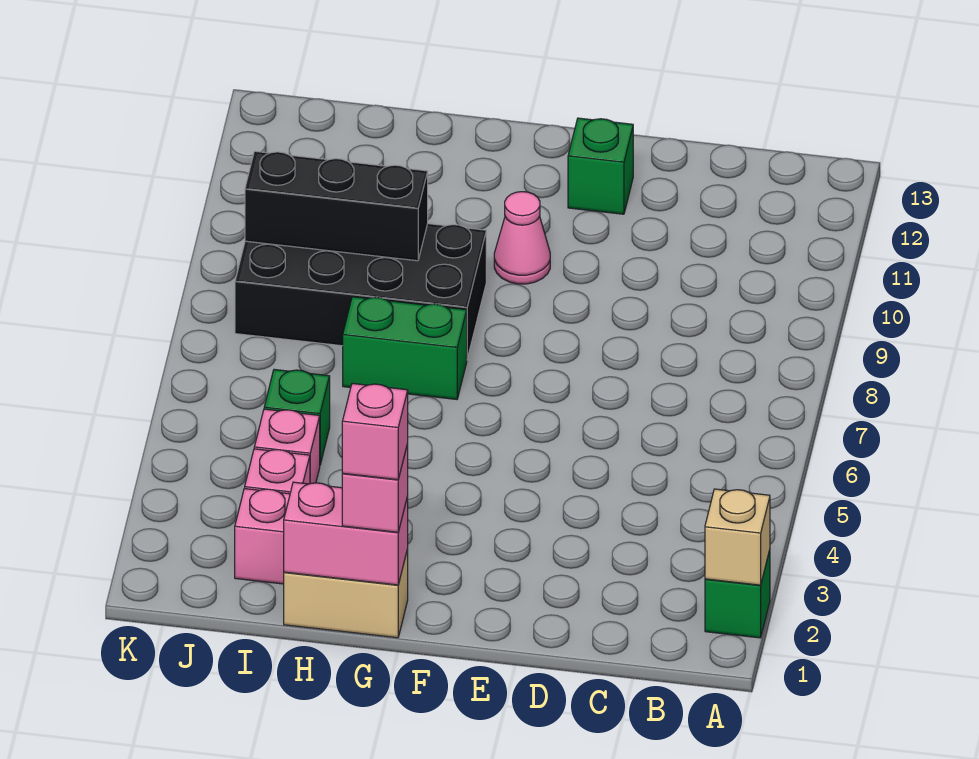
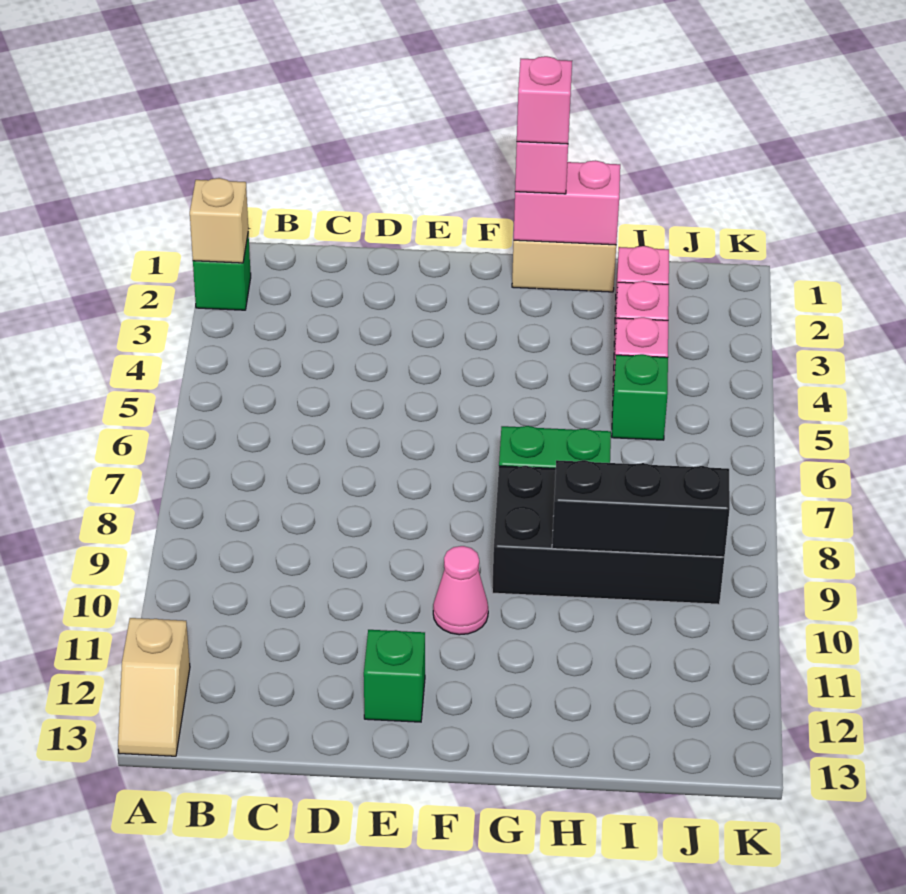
none -> tan slope A12:A13 level 1 top 12

